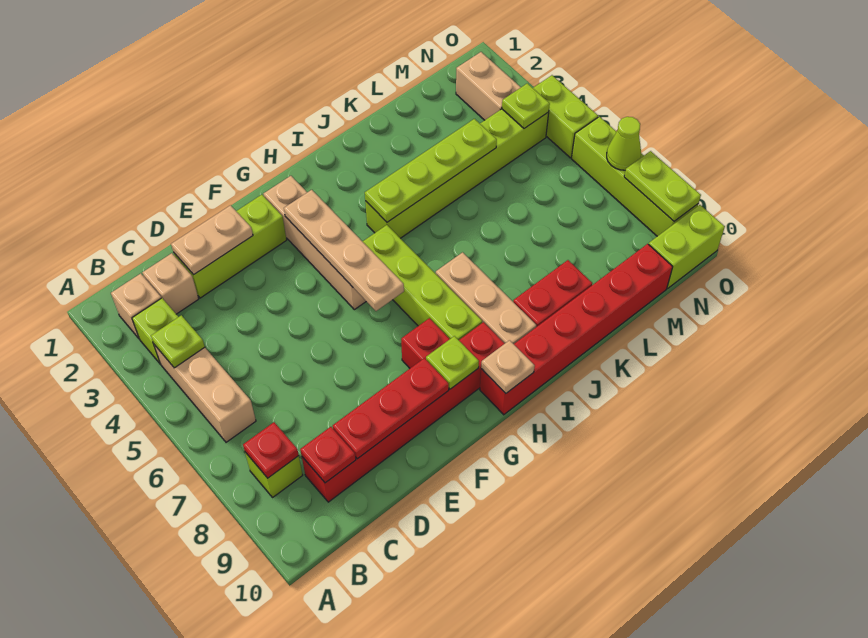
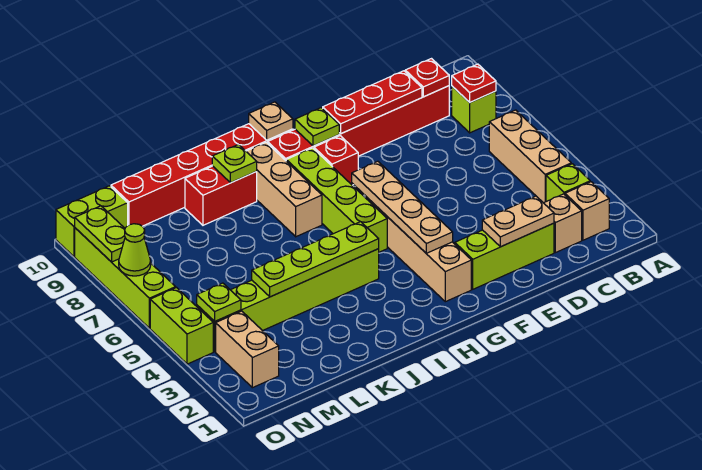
lime plate B4 level 2 -> lime plate J9 level 2

